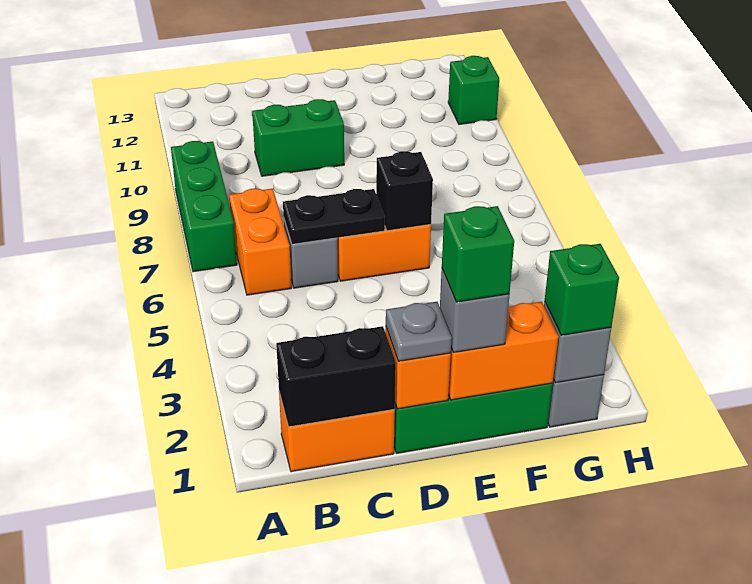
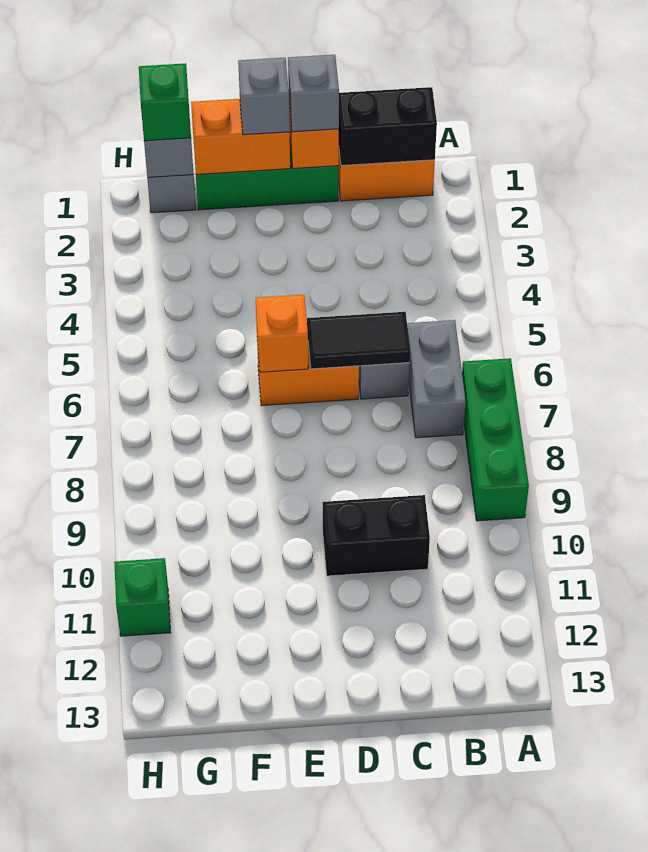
orange brick B6:B7 level 1 -> grey brick B6:B7 level 1
black plate C6:D6 level 2 -> black tile C6:D6 level 2
green brick C10:D10 level 1 -> black brick C10:D10 level 1
grey plate D1 level 3 -> grey brick D1 level 3
green brick E1 level 4 -> none
black brick E6 level 2 -> orange brick E6 level 2

